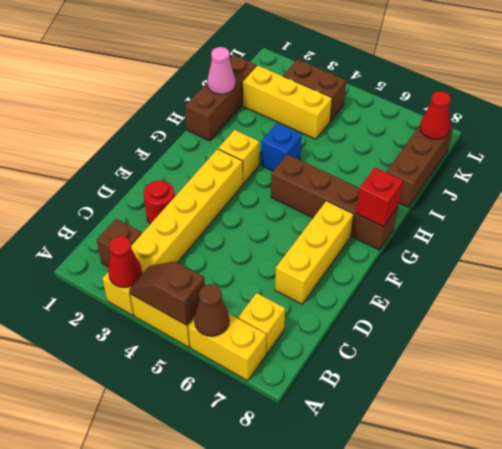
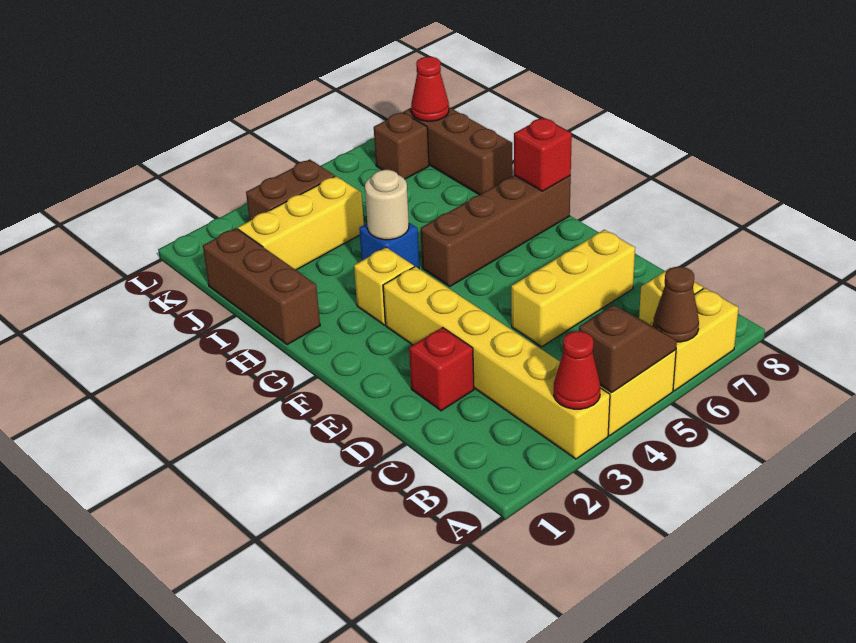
brown slope A4:A5 level 2 top 5 -> brown slope A4:A5 level 2 top 4
brown brick B2 level 1 -> brown brick K7 level 1
red round brick D2 level 1 -> red brick D2 level 1
yellow brick D7:F7 level 1 -> yellow brick D5:D7 level 1
none -> tan round brick H4 level 2
pink cone I1 level 2 -> none

